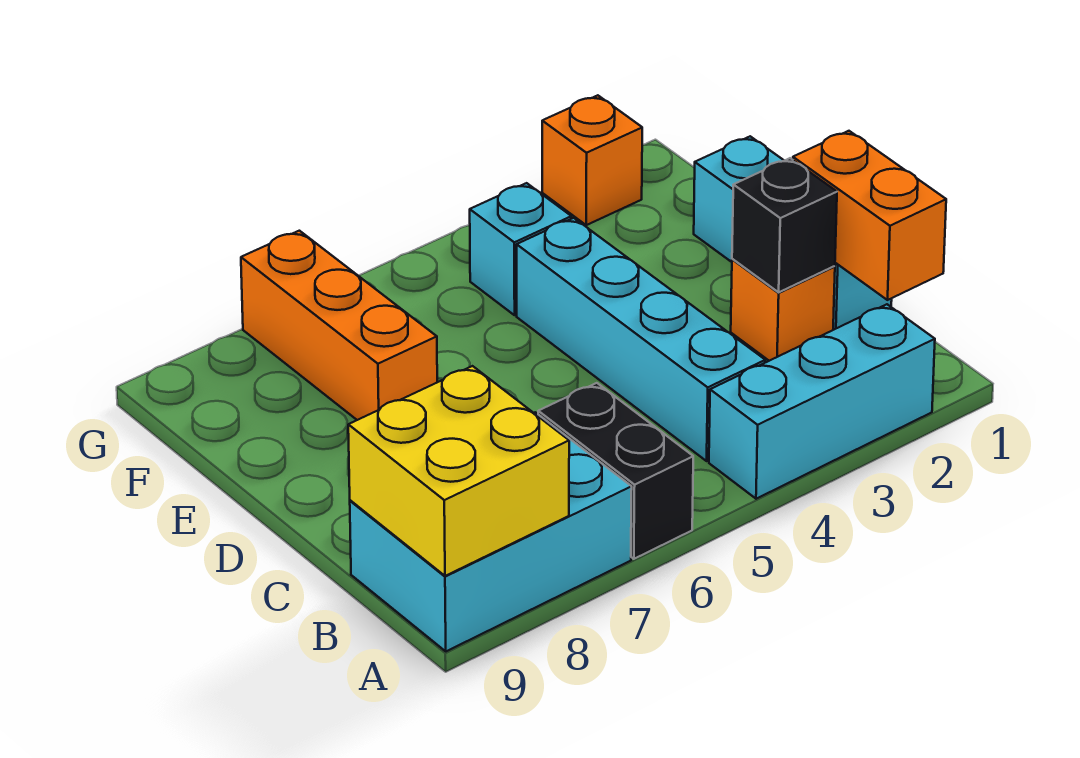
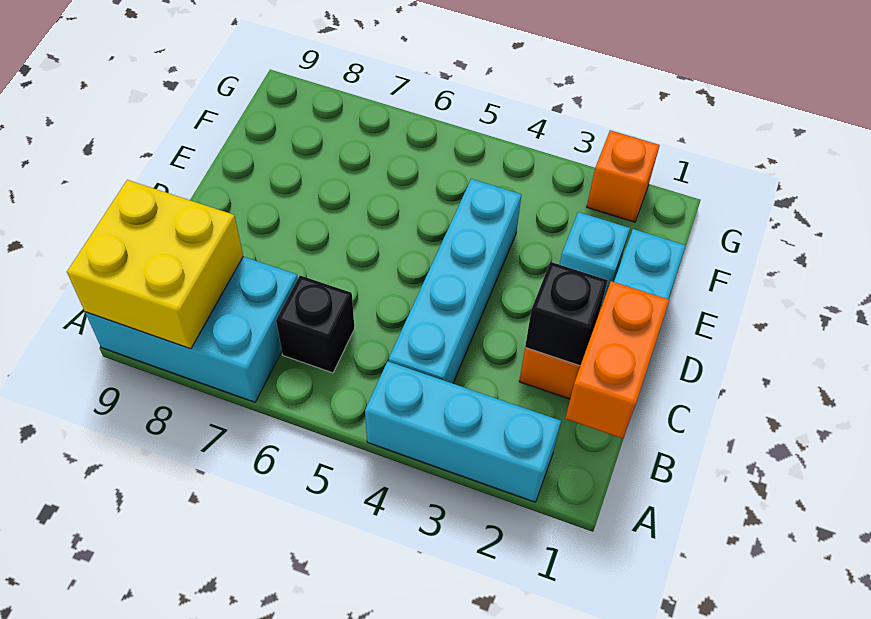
black brick A6:B6 level 1 -> black brick B6 level 1
orange brick E7:G7 level 1 -> none
cyan brick F4 level 1 -> cyan brick E2 level 1

